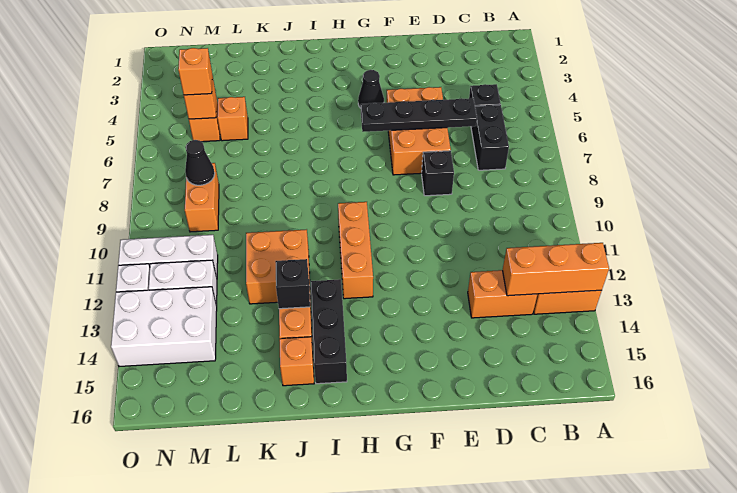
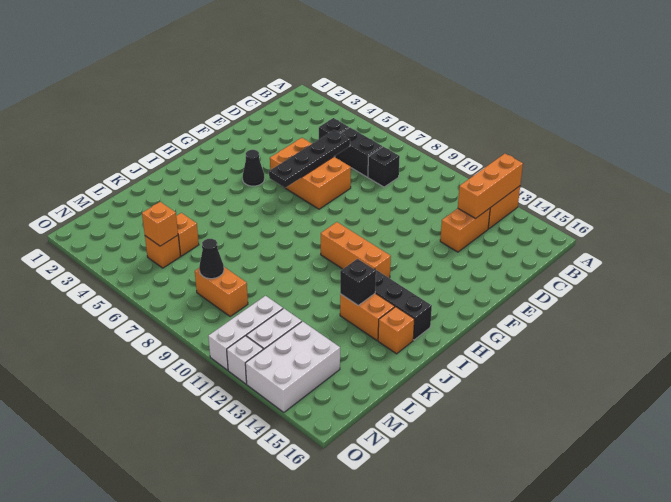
black brick E8 level 1 -> black brick C8 level 1
orange brick J11:K12 level 1 -> none
orange brick M5 level 3 -> none

